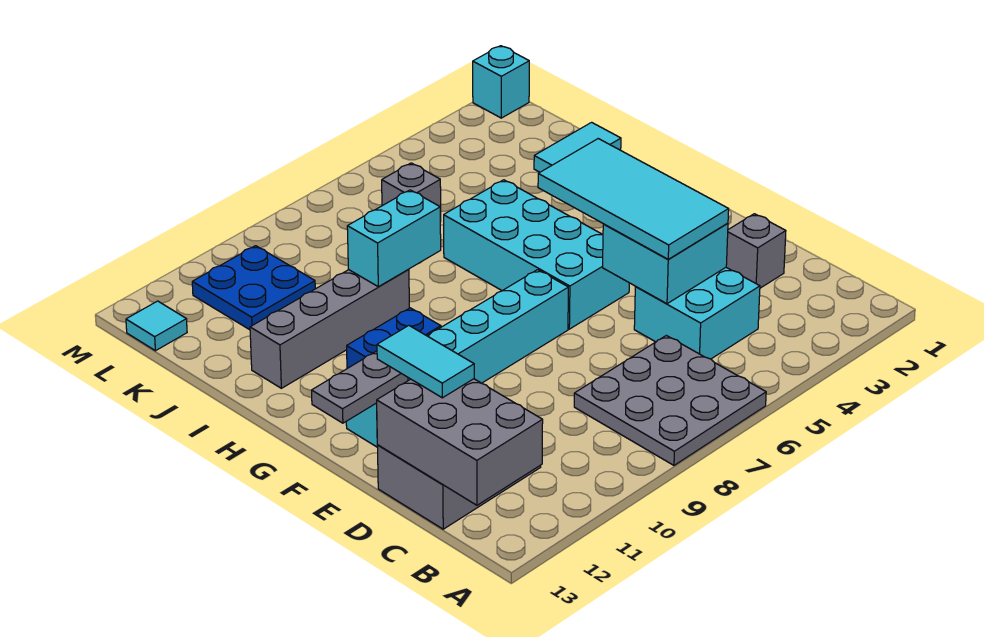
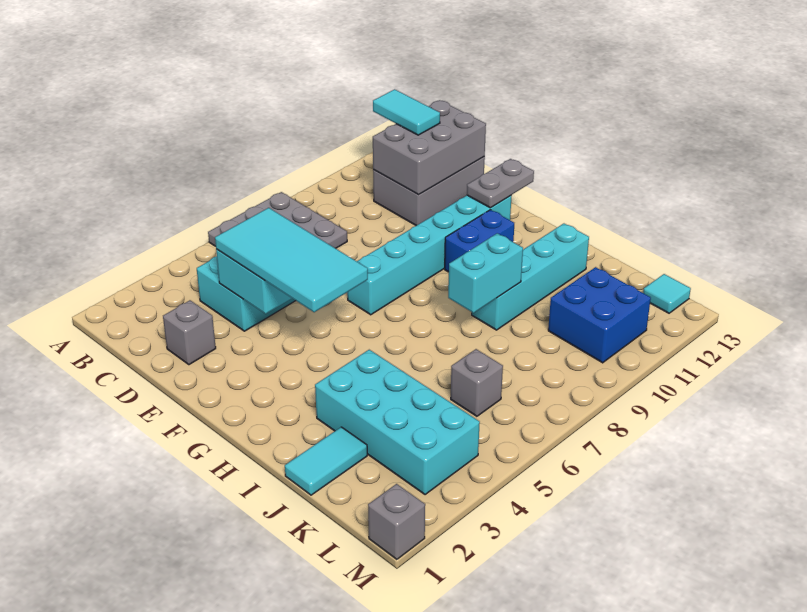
grey brick B12:D13 level 2 -> grey brick C11:D13 level 2
cyan tile D12:E12 level 3 -> cyan tile B12:C12 level 3
cyan brick F5:I6 level 1 -> cyan brick I3:L4 level 1
grey brick I9:I12 level 1 -> cyan brick I9:I12 level 1
blue plate K10:L11 level 1 -> blue brick K10:L11 level 1
cyan brick M1 level 1 -> grey brick M1 level 1

